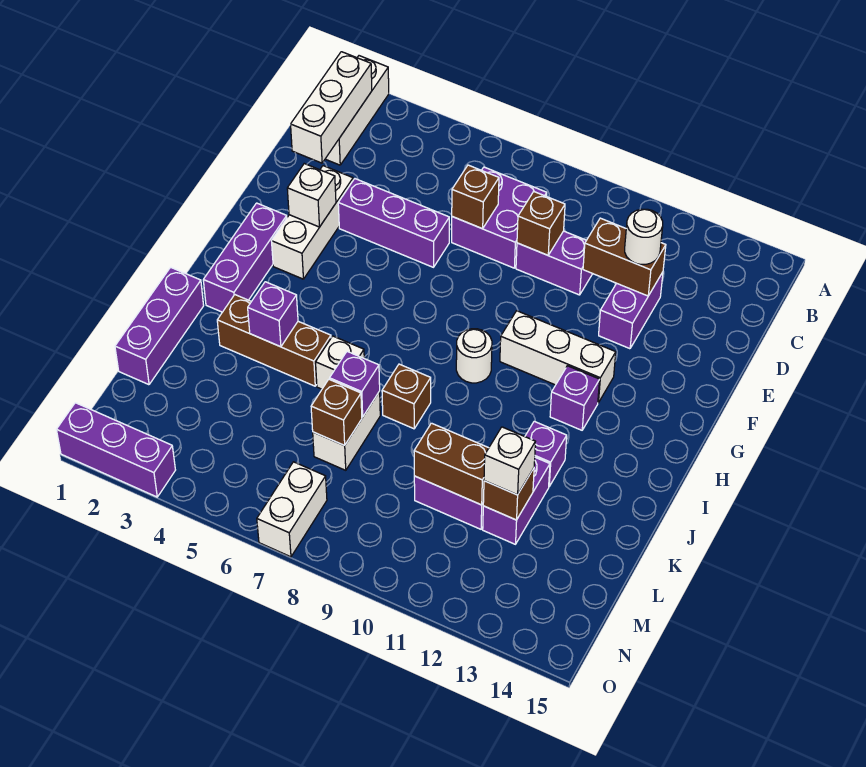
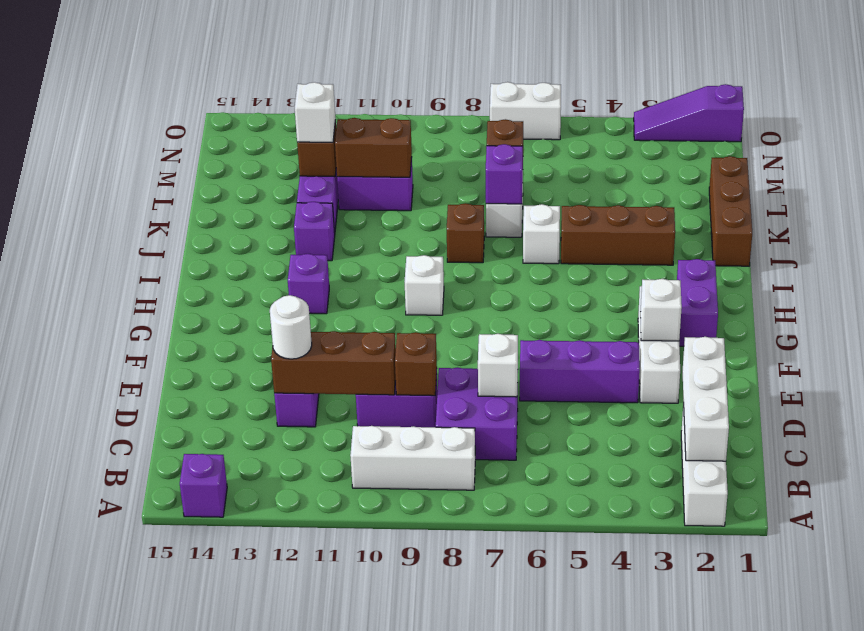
brown brick D7 level 2 -> white brick D7 level 2
brown brick D11:D12 level 2 -> brown brick D10:D12 level 2
purple brick G2:I2 level 1 -> purple brick G2:H2 level 1
white brick G10:G12 level 1 -> white brick B8:B10 level 1
white round brick H9 level 1 -> white brick H9 level 1
purple brick J1:L1 level 1 -> brown brick J1:L1 level 1
purple brick J4 level 2 -> purple brick A14 level 1
white brick N7:O7 level 1 -> white brick O6:O7 level 1
purple brick O1:O3 level 1 -> purple slope O1:O3 level 1 top 1

